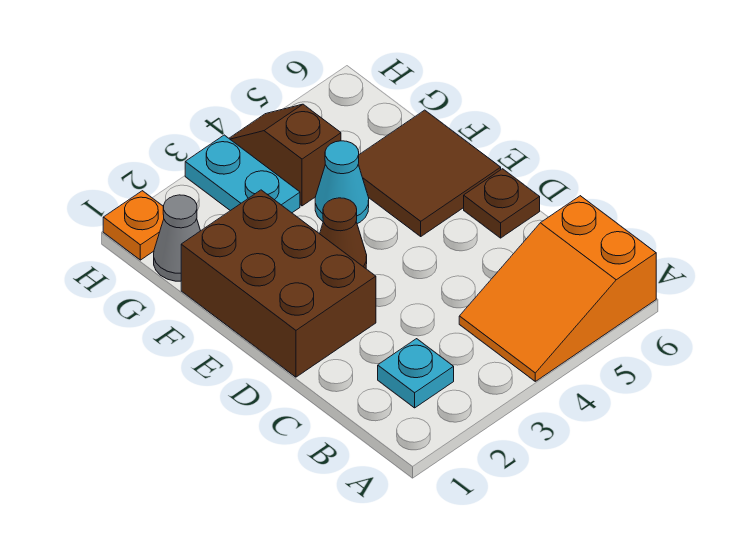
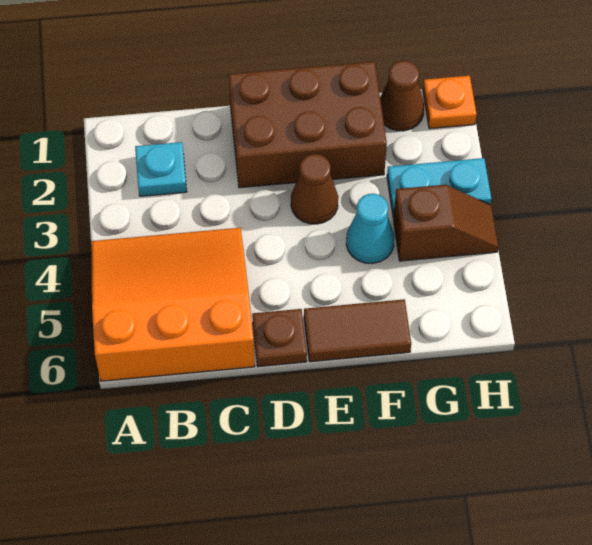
orange slope A4:B6 level 1 top 6 -> orange slope A4:C6 level 1 top 6
brown tile E5:F6 level 1 -> brown tile E6:F6 level 1
grey cone G1 level 1 -> brown cone G1 level 1

